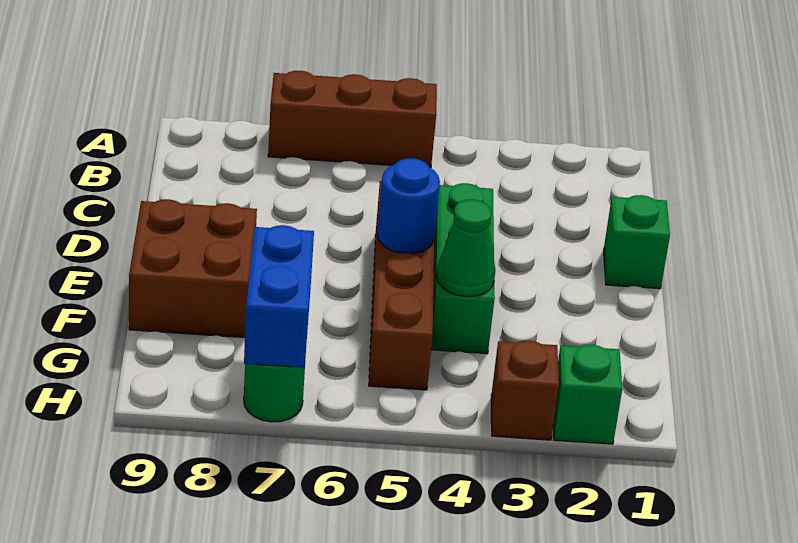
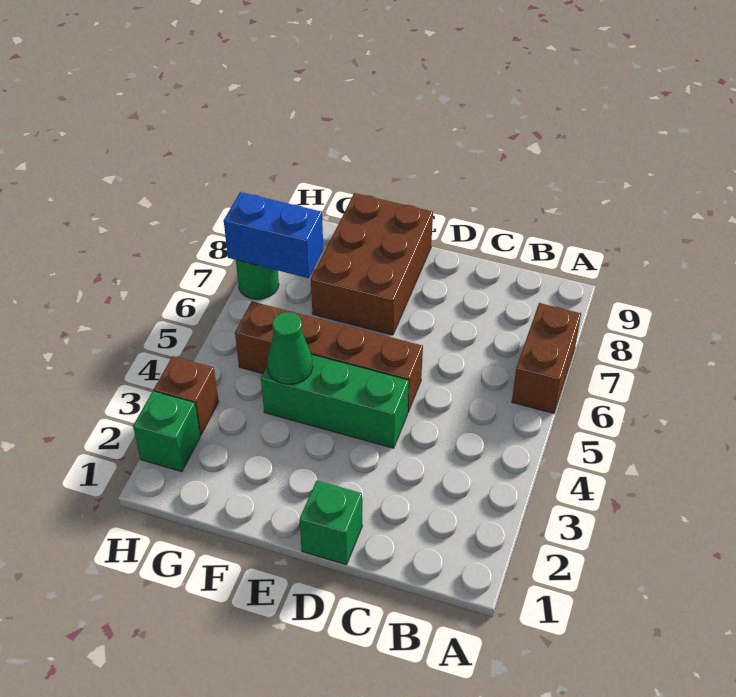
brown brick A5:A7 level 1 -> brown brick A6:A7 level 1
blue round brick E5 level 2 -> none
brown brick E8:F9 level 1 -> brown brick E7:F9 level 1

